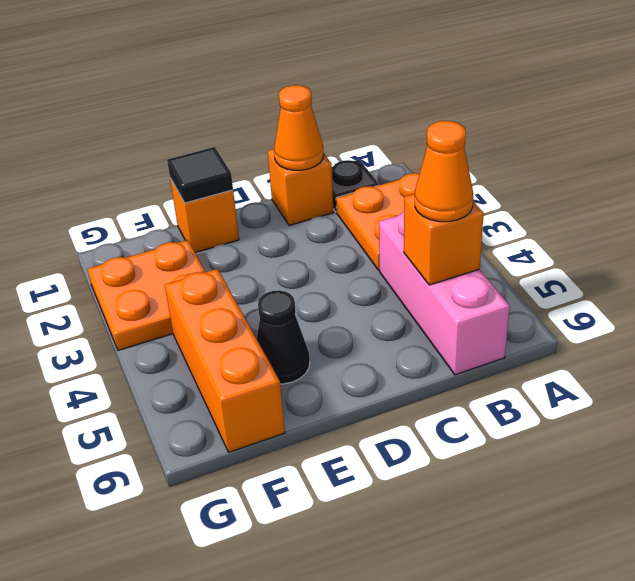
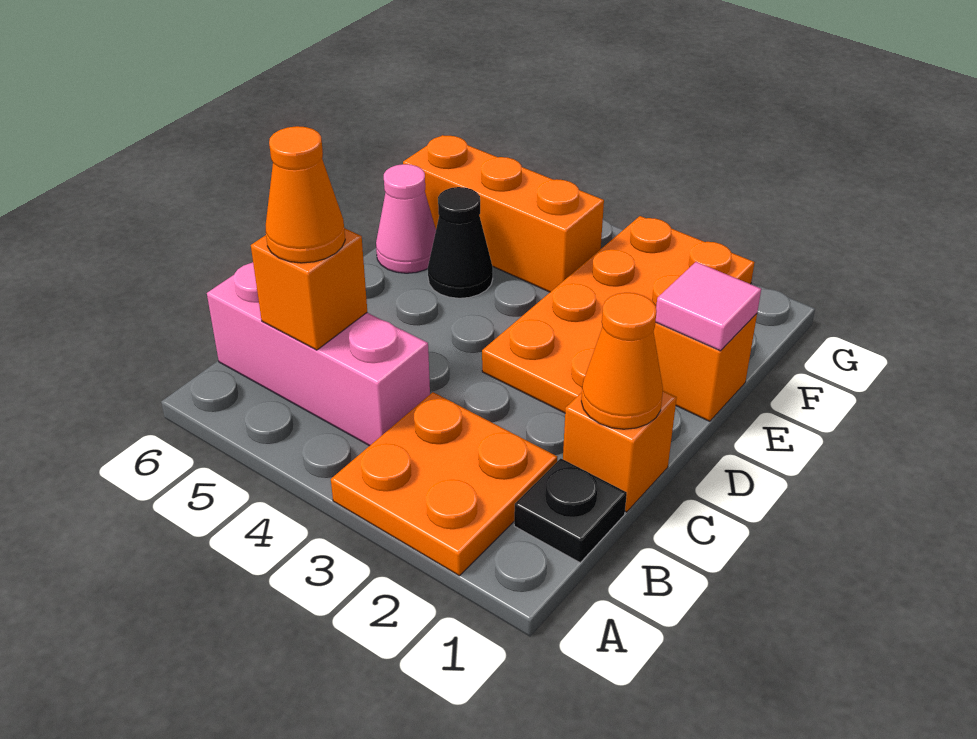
black tile E1 level 2 -> pink tile E1 level 2
none -> pink cone E6 level 1
orange plate F2:G3 level 1 -> orange plate D2:G3 level 1

